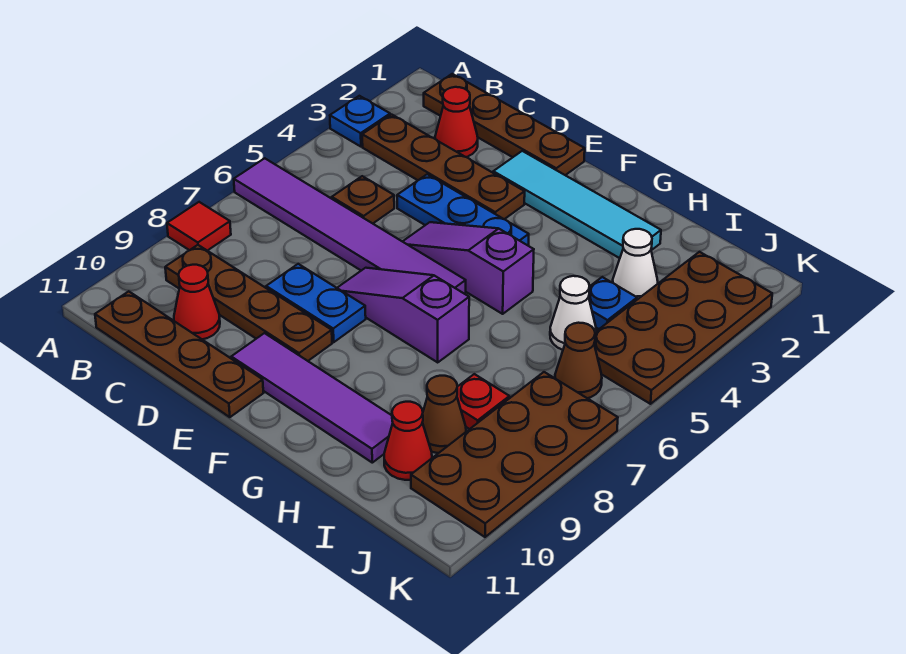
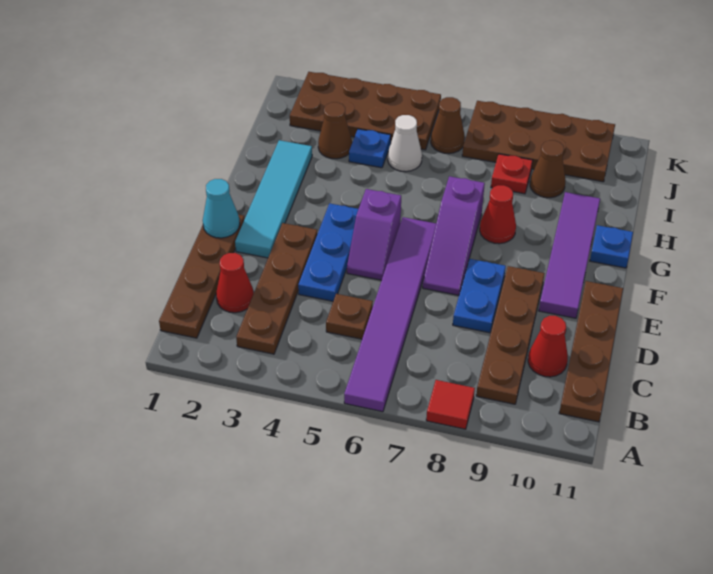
blue plate A3 level 1 -> blue plate G11 level 1
none -> cyan cone E1 level 2
purple slope E5:G5 level 1 top G -> purple slope E5:F5 level 1 top F
white cone I3 level 1 -> brown cone I3 level 1
red cone I10 level 1 -> red cone G8 level 1

